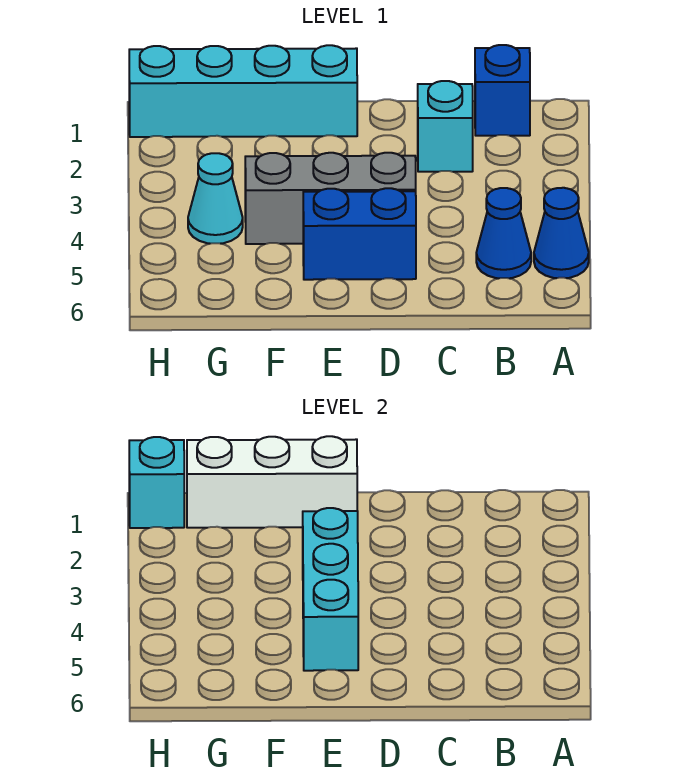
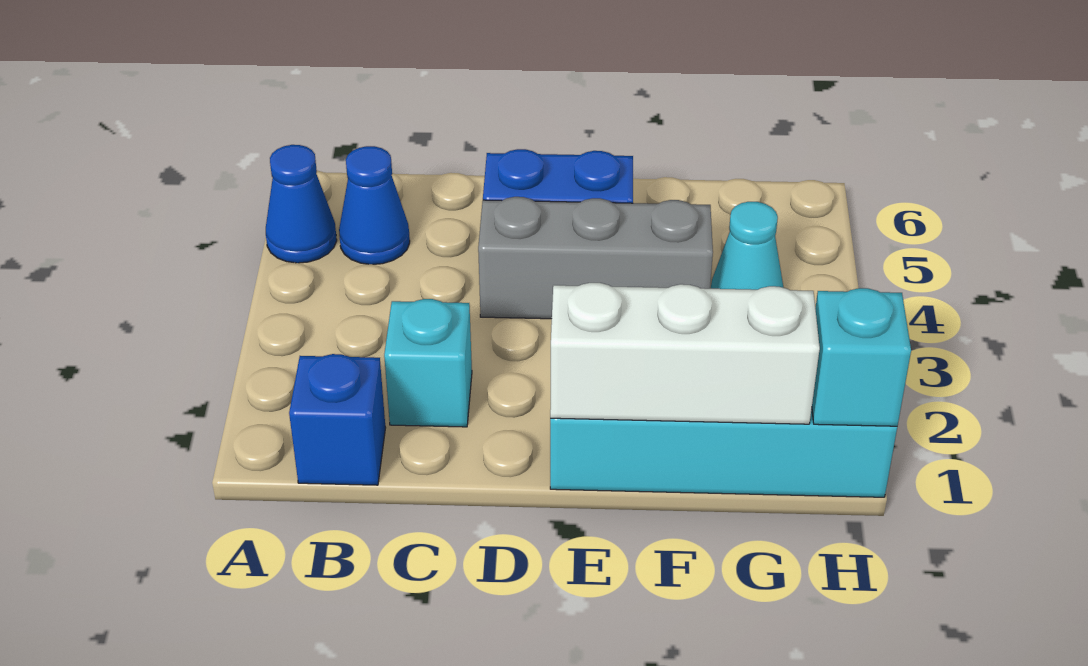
cyan brick E3:E5 level 2 -> none

